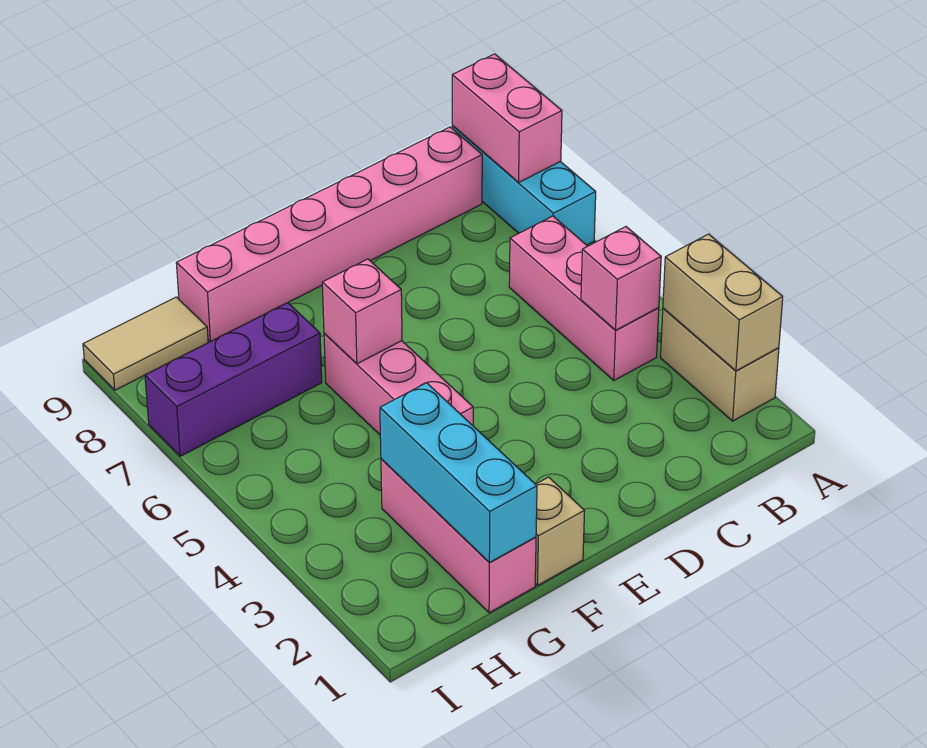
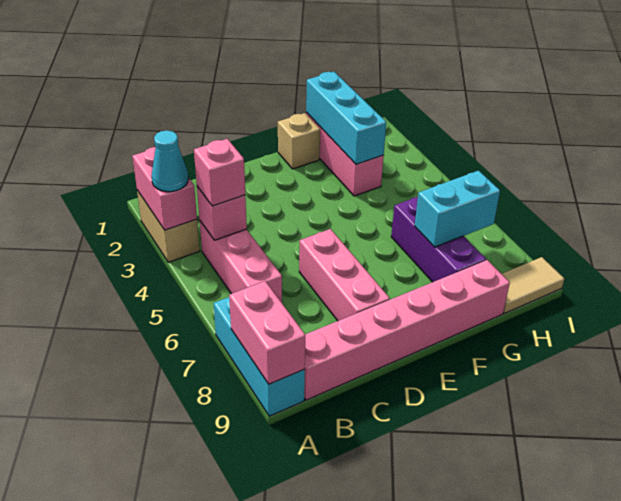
tan brick A2:A3 level 2 -> pink brick A2:A3 level 2
none -> cyan cone A3 level 3
pink brick F4:F6 level 1 -> pink brick D6:D8 level 1
pink brick F6 level 2 -> pink brick B4 level 3
purple brick G7:I7 level 1 -> purple brick G6:G8 level 1
none -> cyan brick G7:H7 level 2

